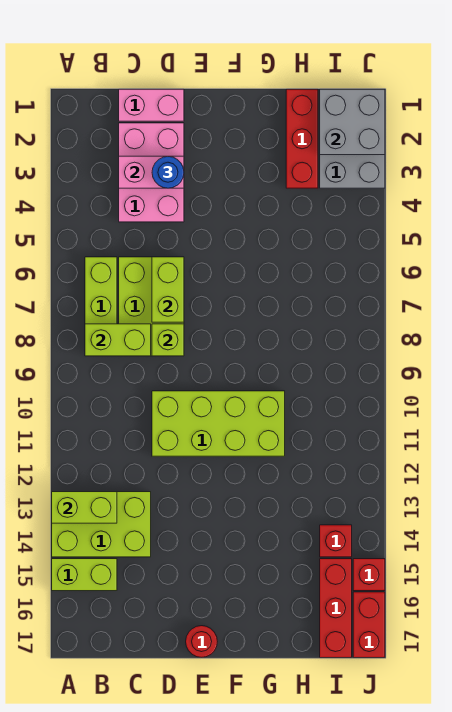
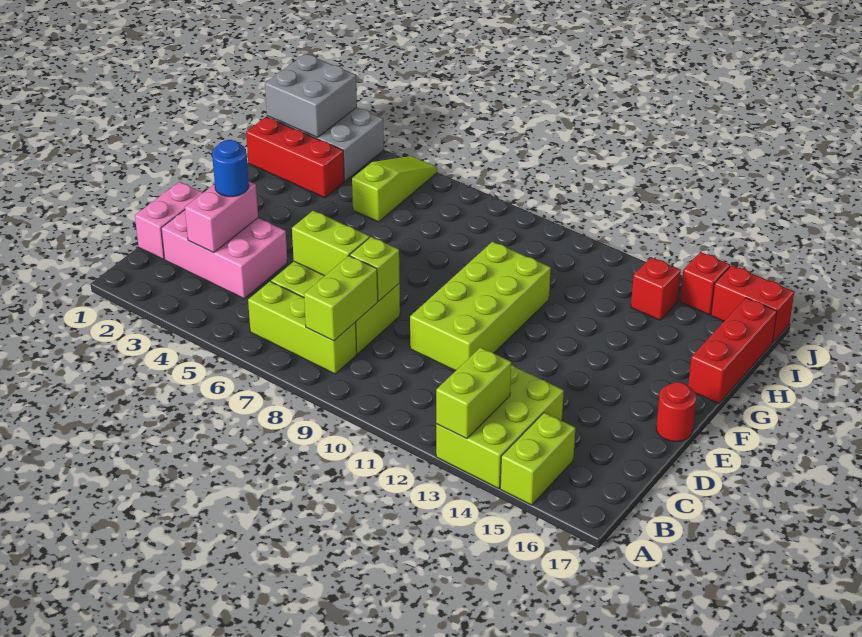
none -> lime slope H5:J5 level 1 top H
red brick I15:I17 level 1 -> red brick G17:I17 level 1

